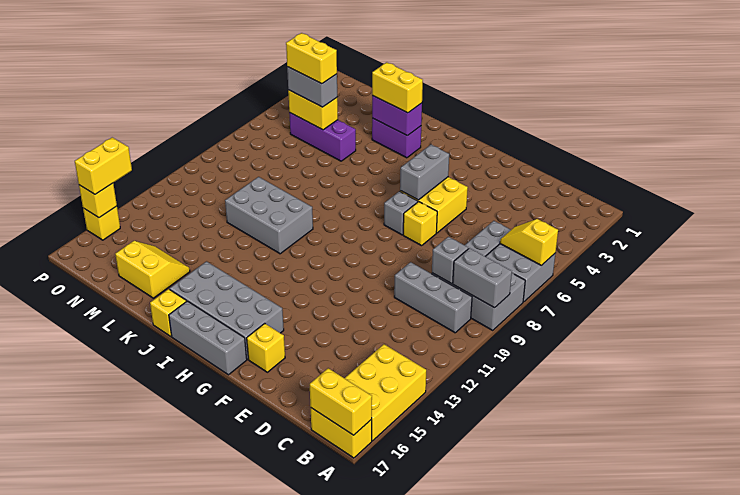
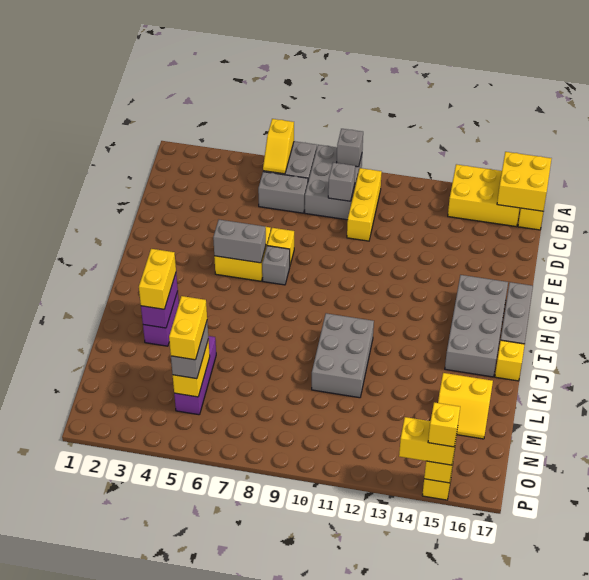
grey brick A9:B9 level 2 -> grey brick A9 level 2
yellow brick A17:B17 level 2 -> yellow brick A16:B17 level 2
grey brick B10:D10 level 1 -> yellow brick B10:D10 level 1
yellow brick F16 level 1 -> yellow brick P15 level 4
yellow slope L15:M16 level 1 top 16 -> yellow slope L15:M16 level 1 top L

